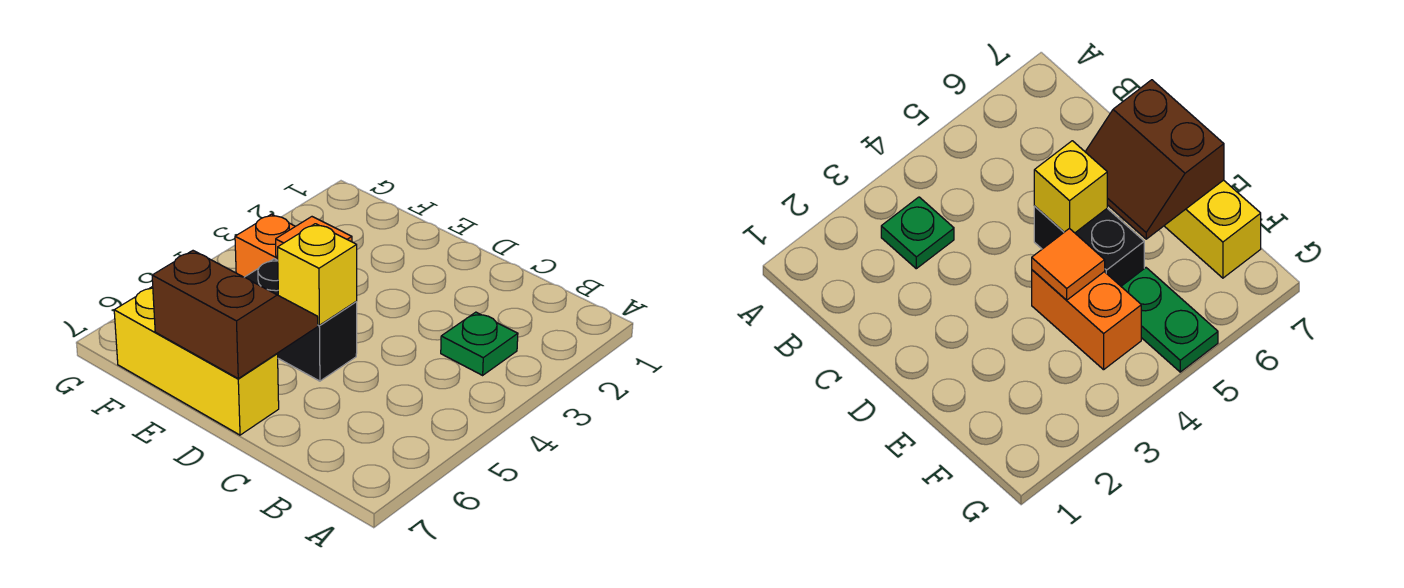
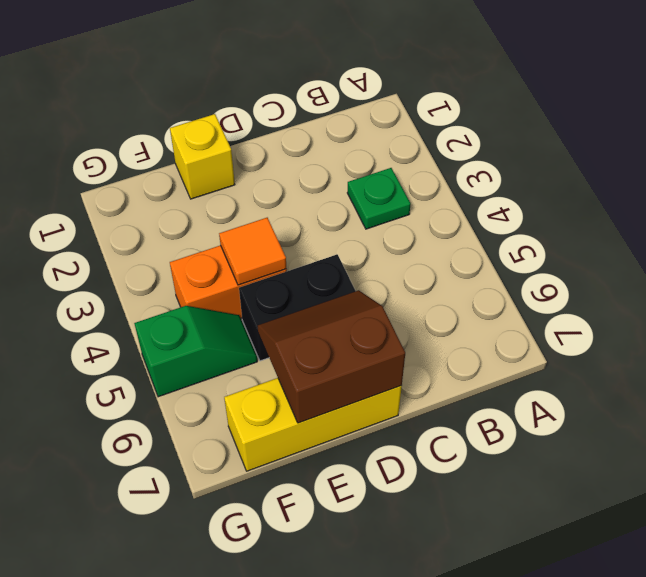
yellow brick D5 level 2 -> yellow brick E1 level 1
green plate F5:G5 level 1 -> green slope F5:G5 level 1 top G

